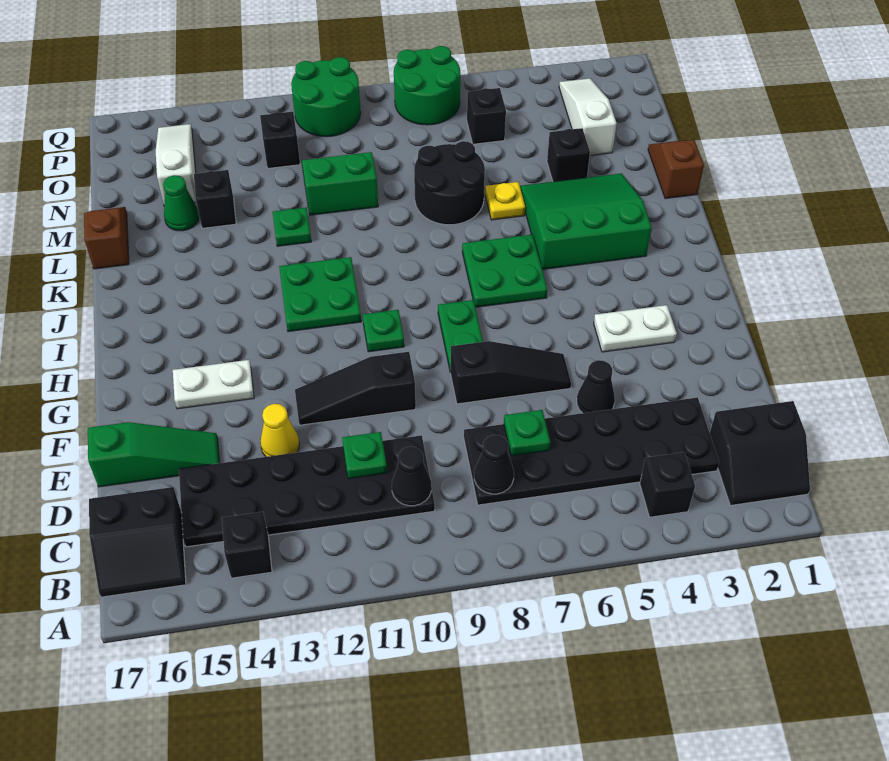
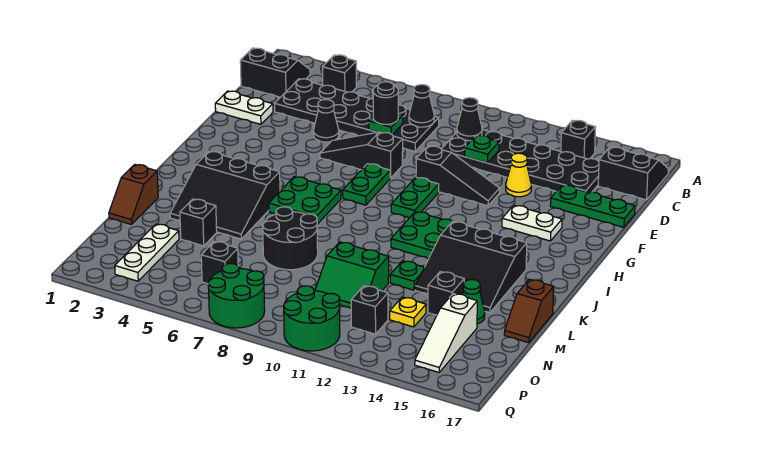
none -> black round brick D7 level 3
green slope E15:E17 level 1 top 17 -> green plate E15:E17 level 1
white plate G3:G4 level 1 -> white plate E1:E2 level 1
green plate H10 level 1 -> green plate G10:H10 level 1
green slope J3:L5 level 1 top J -> black slope J3:L5 level 1 top J
none -> black slope J13:L15 level 1 top J
yellow plate L6 level 1 -> yellow plate N13 level 1
white slope N3:P3 level 1 top N -> white plate N3:P3 level 1

